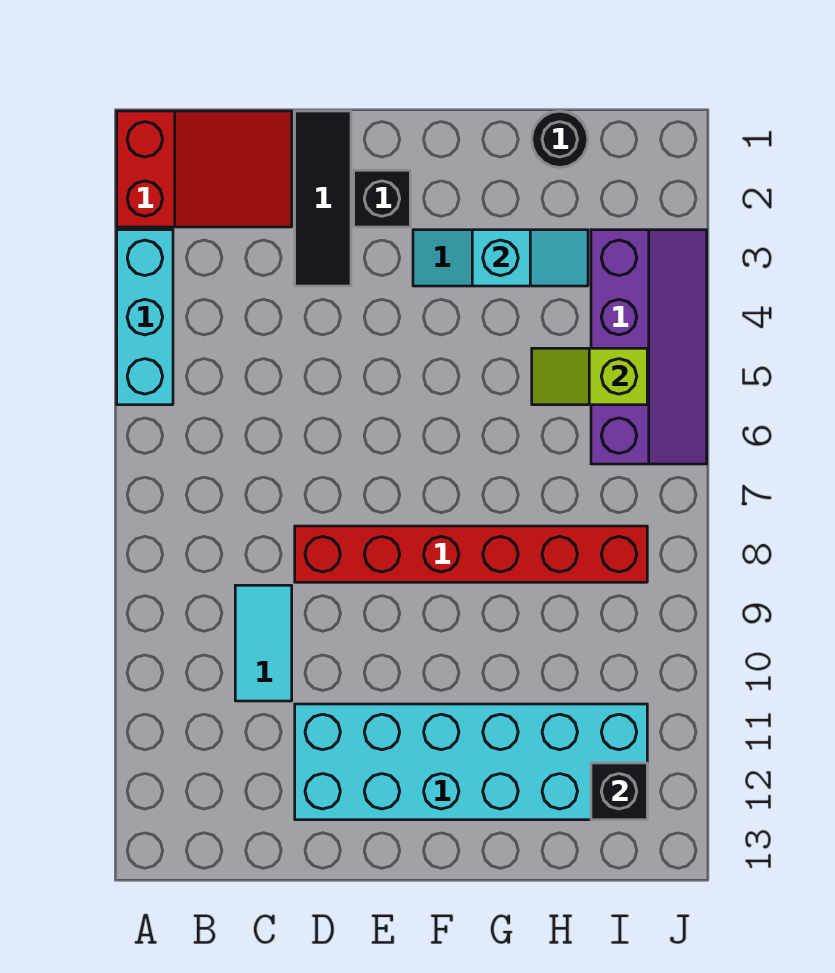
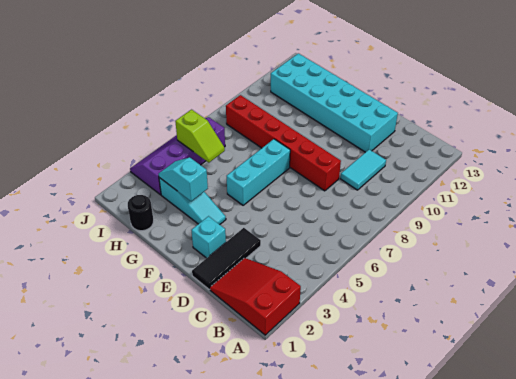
cyan brick A3:A5 level 1 -> cyan brick F5:F7 level 1
black brick E2 level 1 -> cyan brick E2 level 1
black brick I12 level 2 -> none

